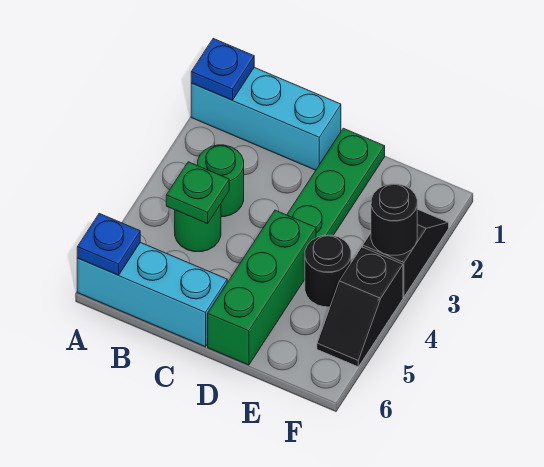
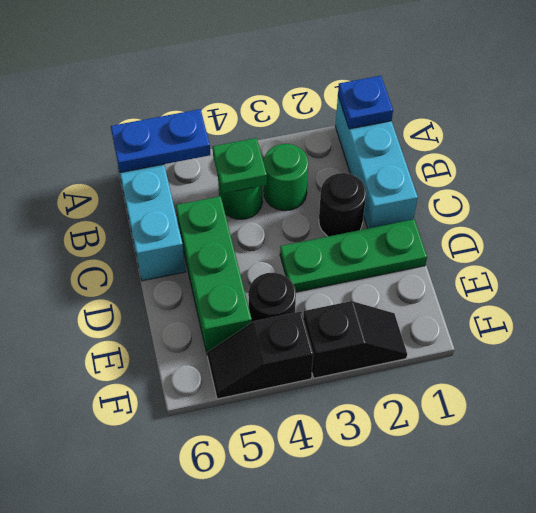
blue plate A6 level 2 -> blue plate A5:A6 level 2
green brick D4:D6 level 1 -> green brick C5:E5 level 1
black round brick F3 level 2 -> black round brick C2 level 1

